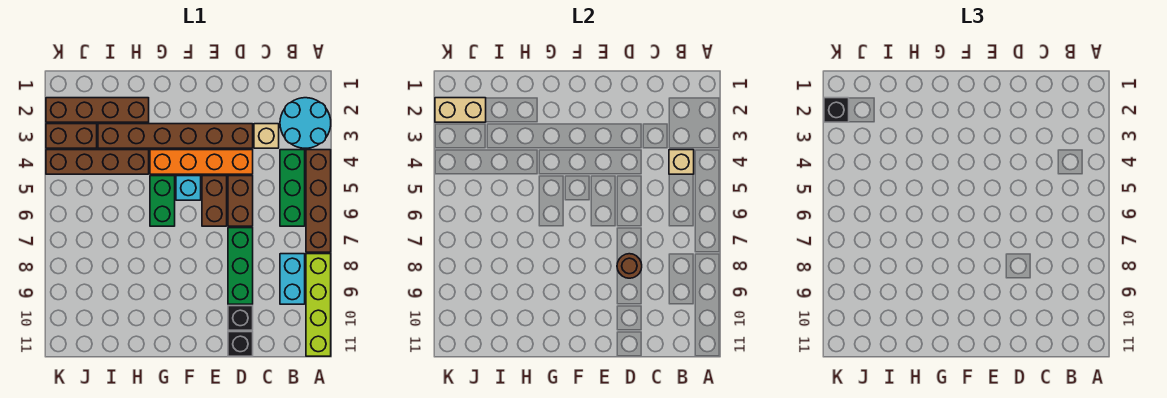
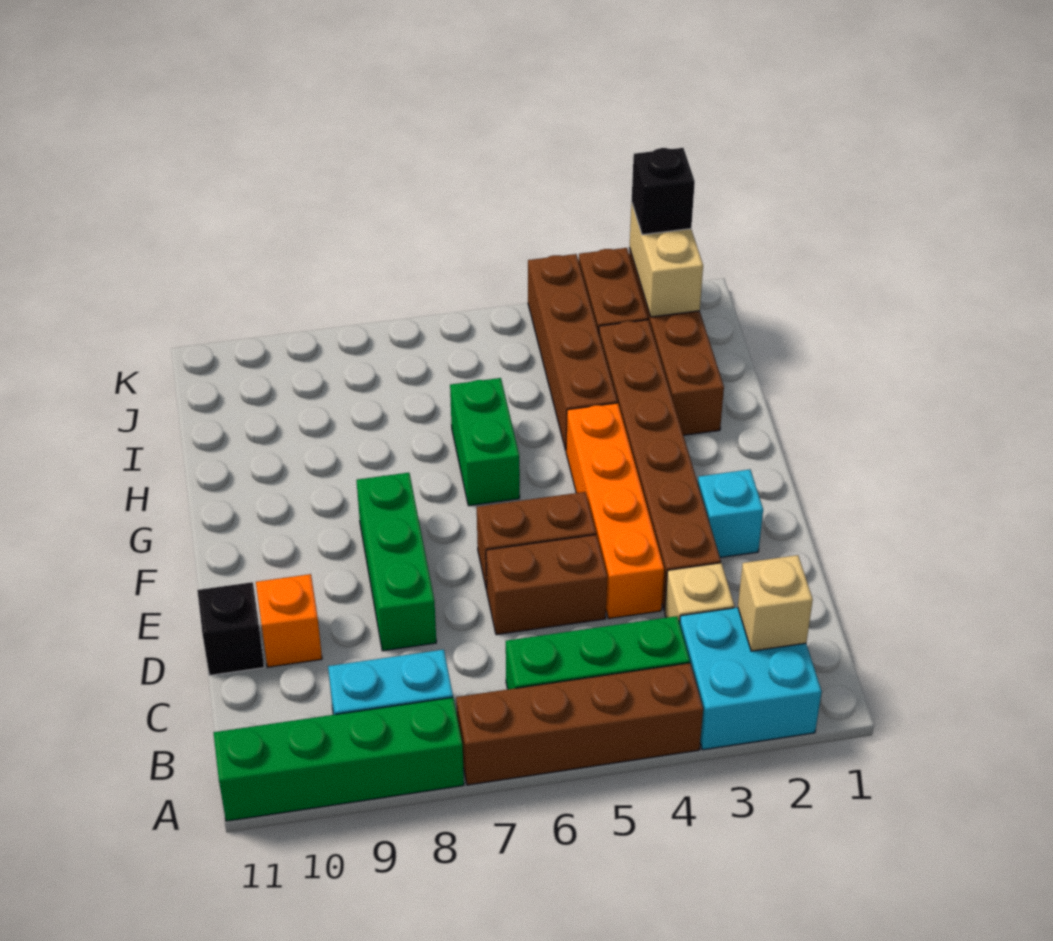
cyan round brick A2:B3 level 1 -> cyan brick A2:B3 level 1
lime brick A8:A11 level 1 -> green brick A8:A11 level 1
tan brick B4 level 2 -> tan brick B2 level 2
green brick D7:D9 level 1 -> green brick D8:F8 level 1
brown round brick D8 level 2 -> none
black brick D10 level 1 -> orange brick D10 level 1
cyan brick F5 level 1 -> cyan brick E2 level 1
green brick G5:G6 level 1 -> green brick G6:H6 level 1

